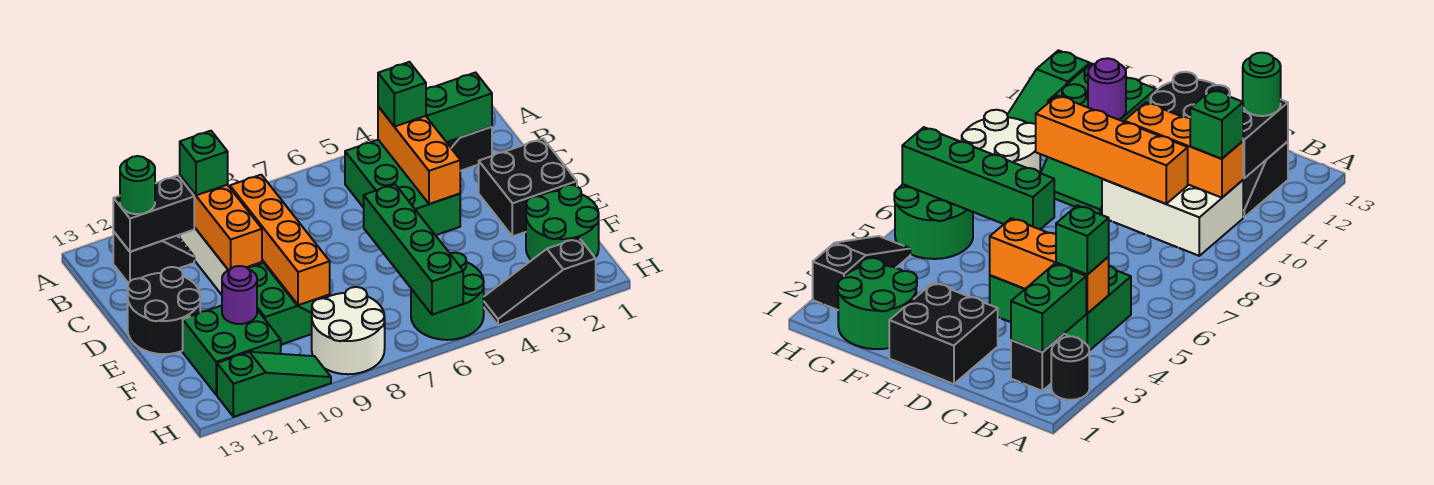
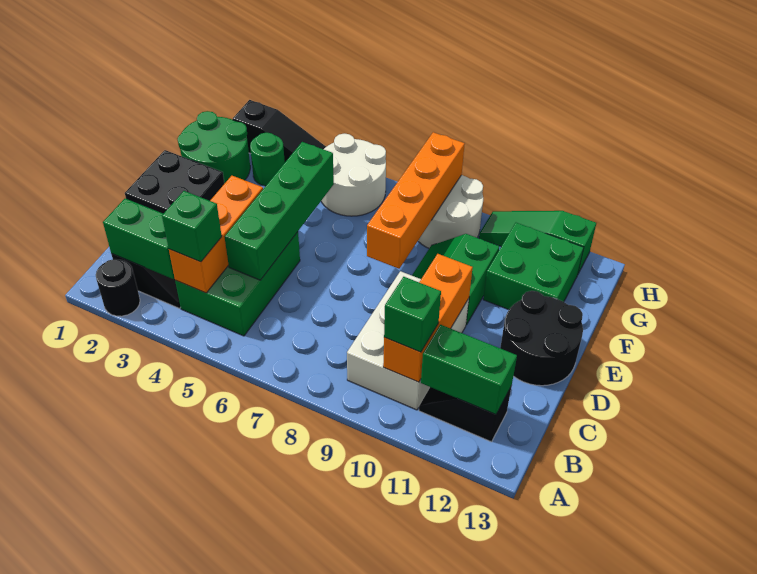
black brick B11:B12 level 2 -> green brick B11:B12 level 2
green round brick B12 level 3 -> green round brick G3 level 1
orange brick C9:F9 level 2 -> orange brick E8:H8 level 2
green brick E6:H6 level 2 -> green brick C5:F5 level 2
purple round brick F11 level 2 -> none
green round brick G5:H6 level 1 -> white round brick G5:H6 level 1

